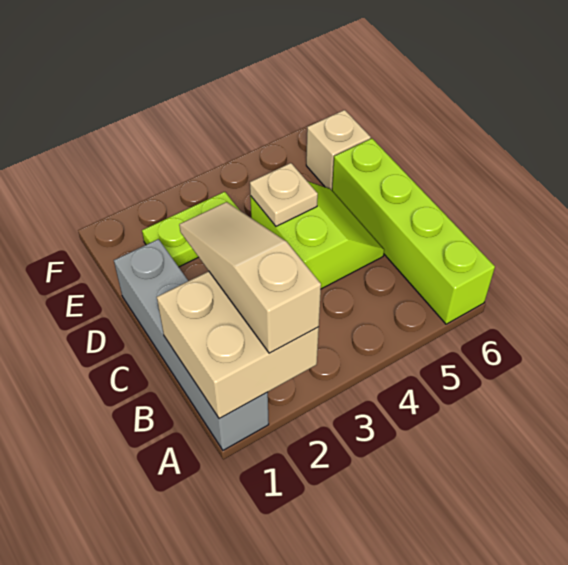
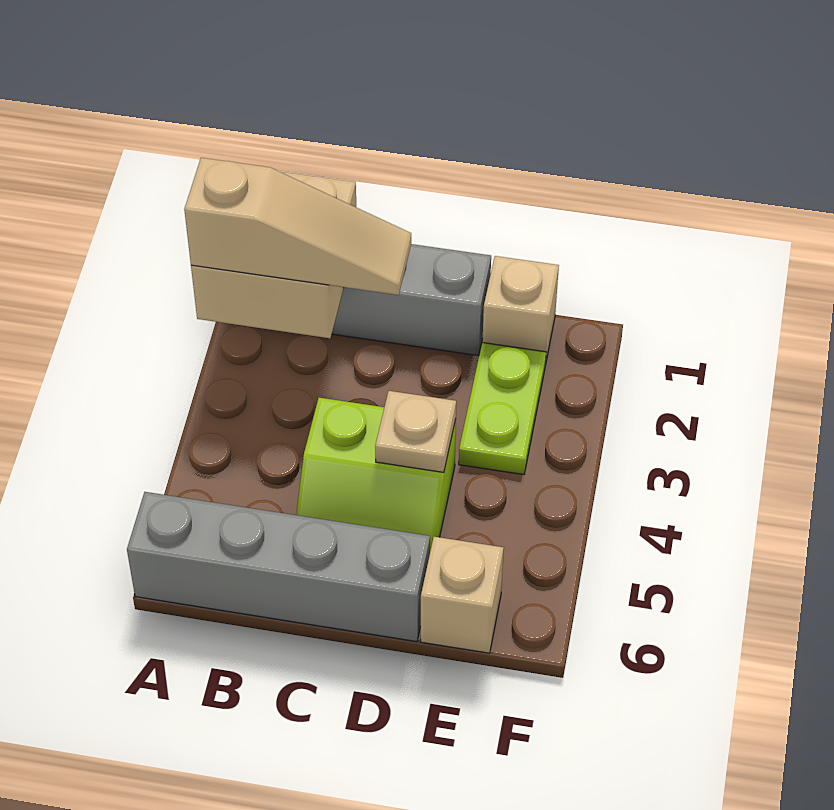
lime brick A6:D6 level 1 -> grey brick A6:D6 level 1
none -> tan brick E1 level 1

